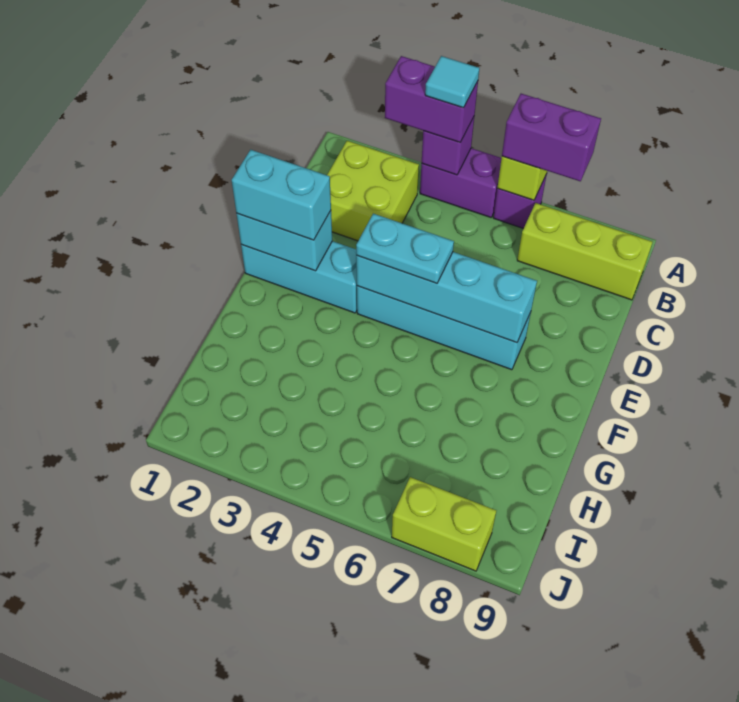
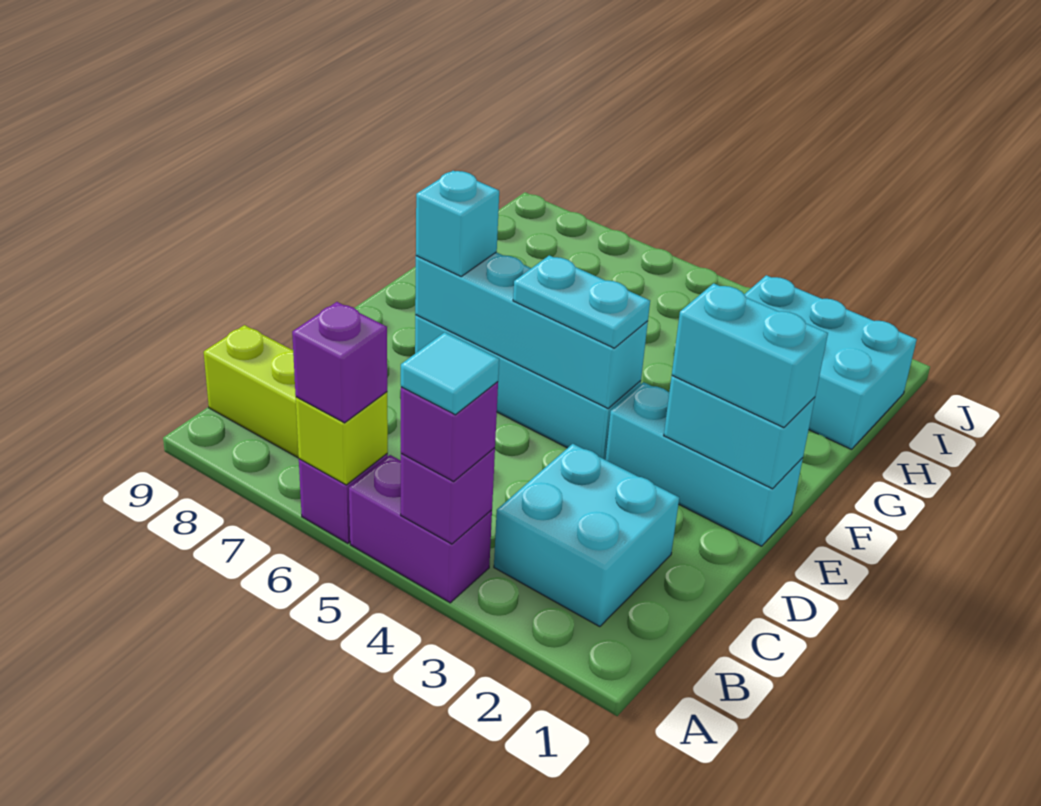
purple brick A3:A4 level 3 -> purple brick A4 level 3
purple brick A6:A7 level 3 -> purple brick A6 level 3
lime brick B2:C3 level 1 -> cyan brick B2:C3 level 1
none -> cyan brick E7 level 3
none -> cyan brick H1:I3 level 1
lime brick J7:J8 level 1 -> none

